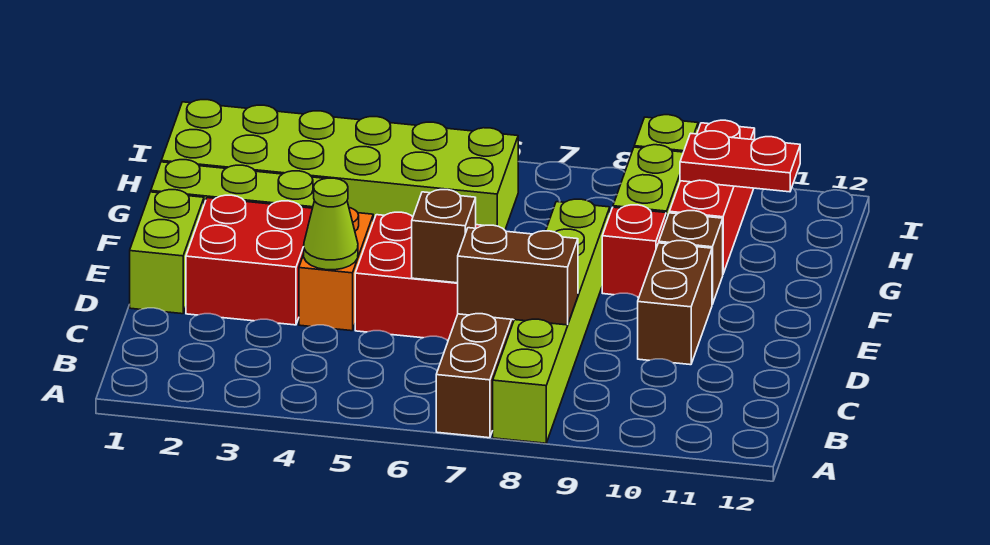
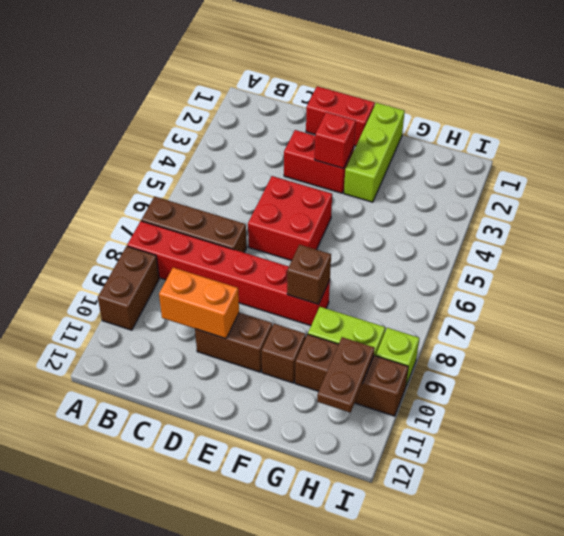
lime brick A8:F8 level 1 -> red brick A8:F8 level 1
brown brick C7:C8 level 2 -> brown brick A9:A10 level 1
lime brick D1:E1 level 1 -> red brick D1:E1 level 1
red brick D2:E3 level 1 -> red brick D3:E3 level 1
orange brick D4:E4 level 1 -> orange brick C10:D10 level 2
lime cone D4 level 2 -> none
brown brick D6 level 2 -> brown brick F8 level 2
red brick F9 level 1 -> red brick E3 level 2
lime brick G1:H6 level 1 -> none
red brick G10:I10 level 1 -> brown brick G10:I10 level 1
red plate H10:H11 level 2 -> brown plate H10:H11 level 2

